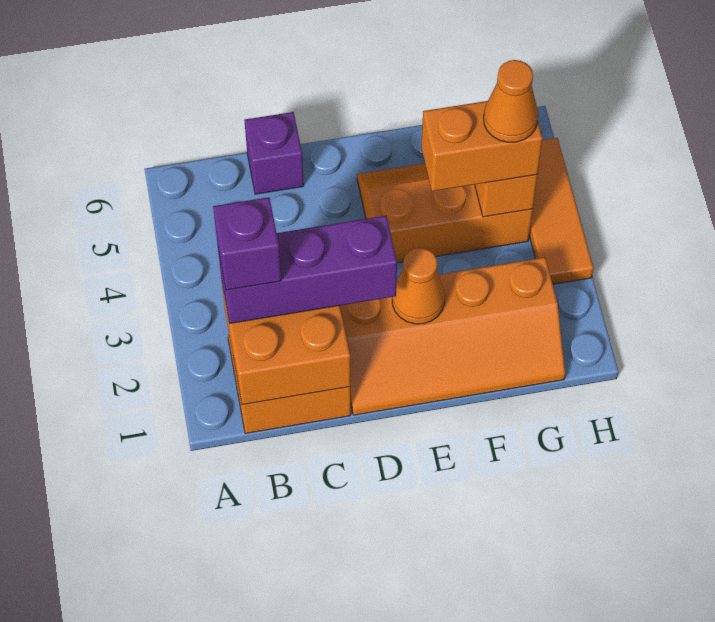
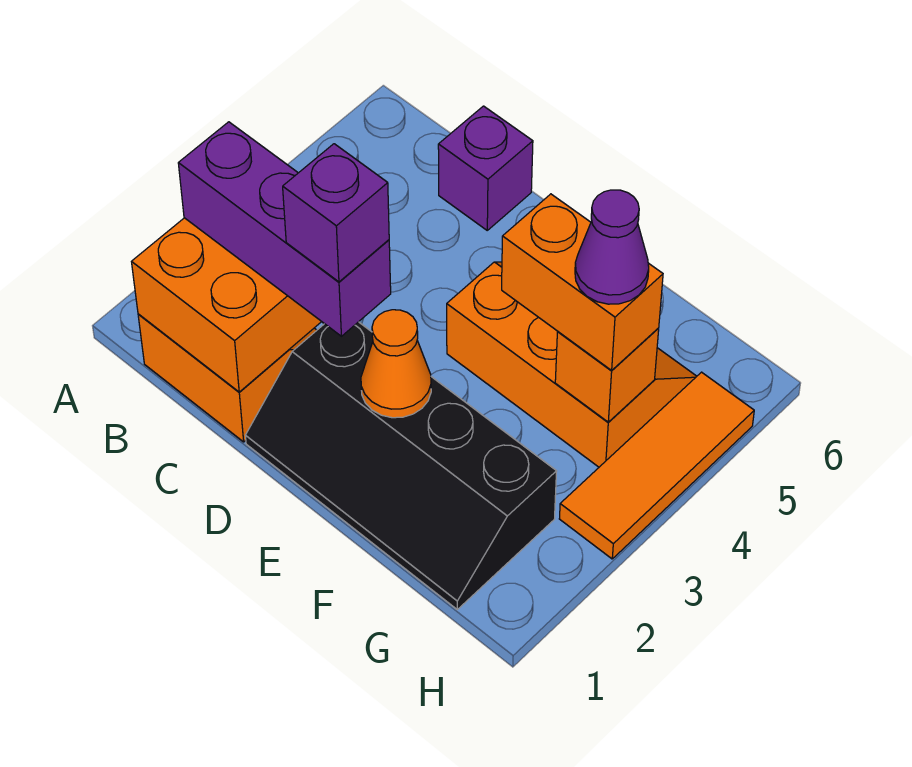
purple brick B2 level 4 -> purple brick D2 level 4
orange slope D1:G2 level 1 top 2 -> black slope D1:G2 level 1 top 2
orange cone G4 level 4 -> purple cone G4 level 4

